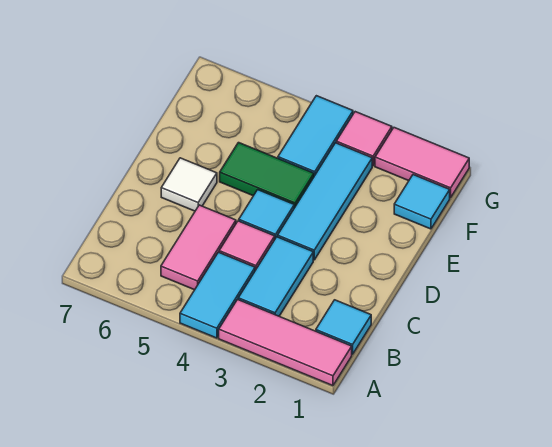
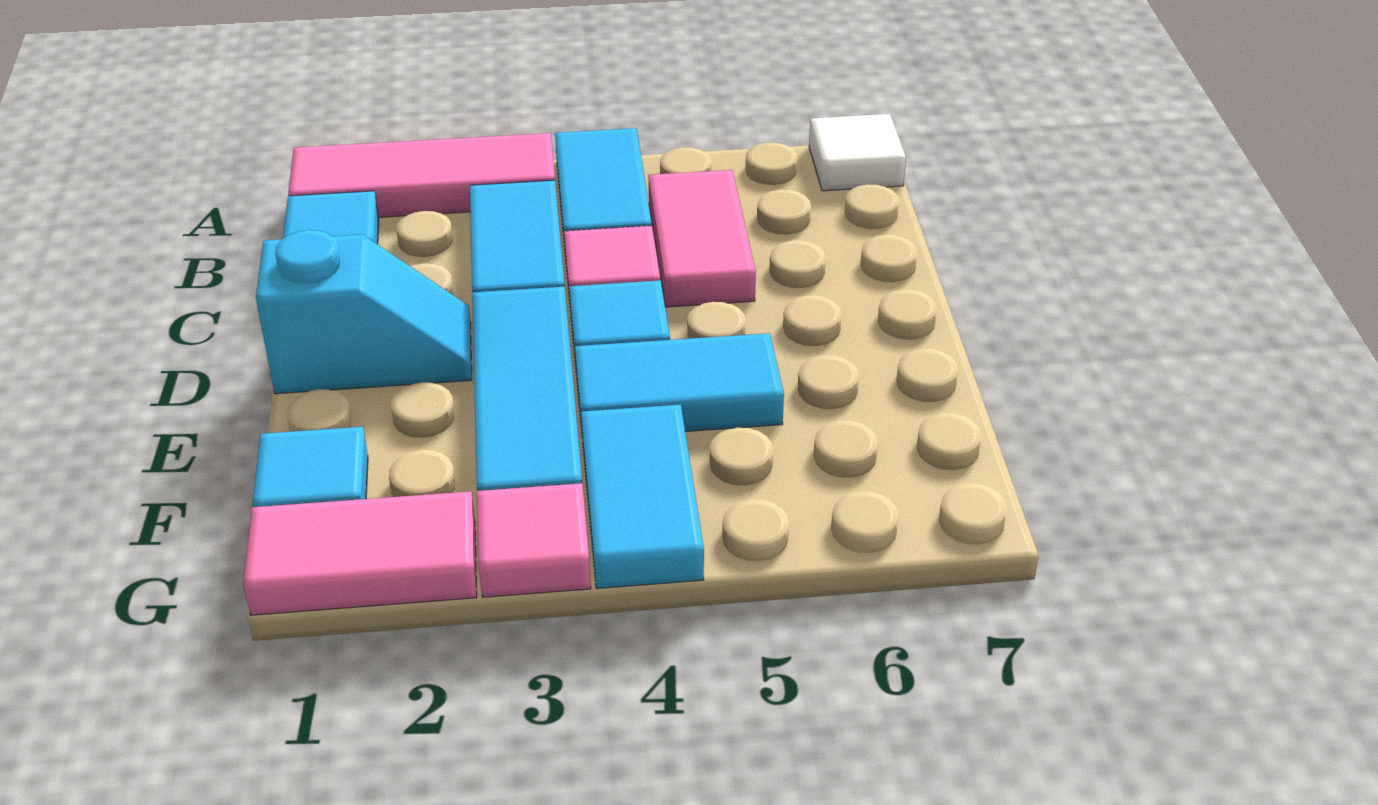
none -> cyan slope D1:D2 level 1 top 1
white tile D6 level 1 -> white tile A7 level 1
green tile E4:E5 level 1 -> cyan tile E4:E5 level 1

